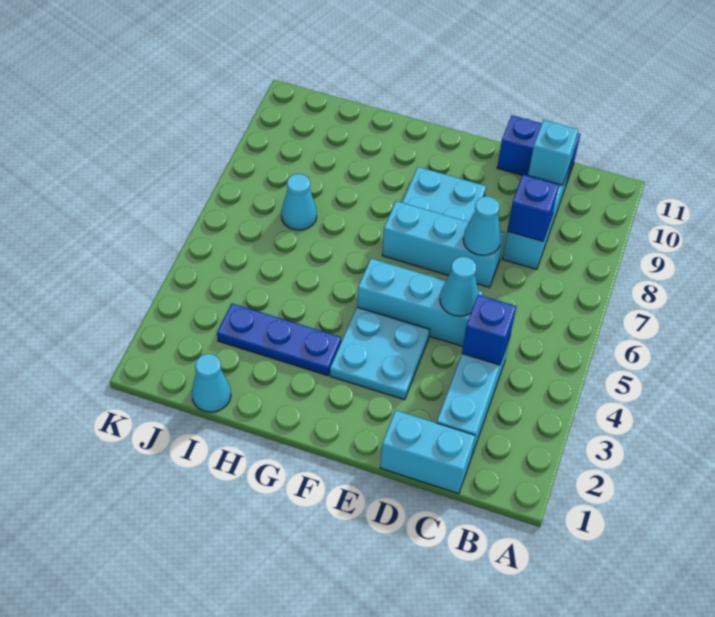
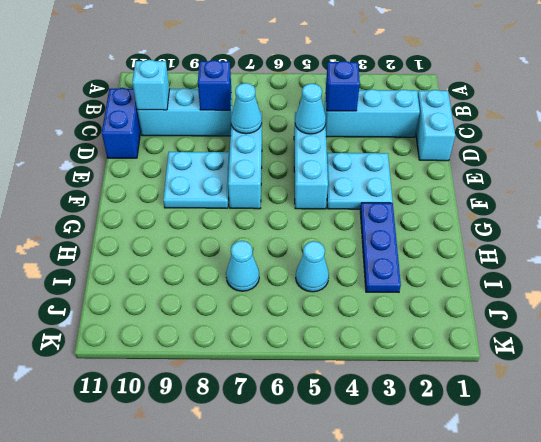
cyan cone I1 level 1 -> cyan cone I5 level 1

